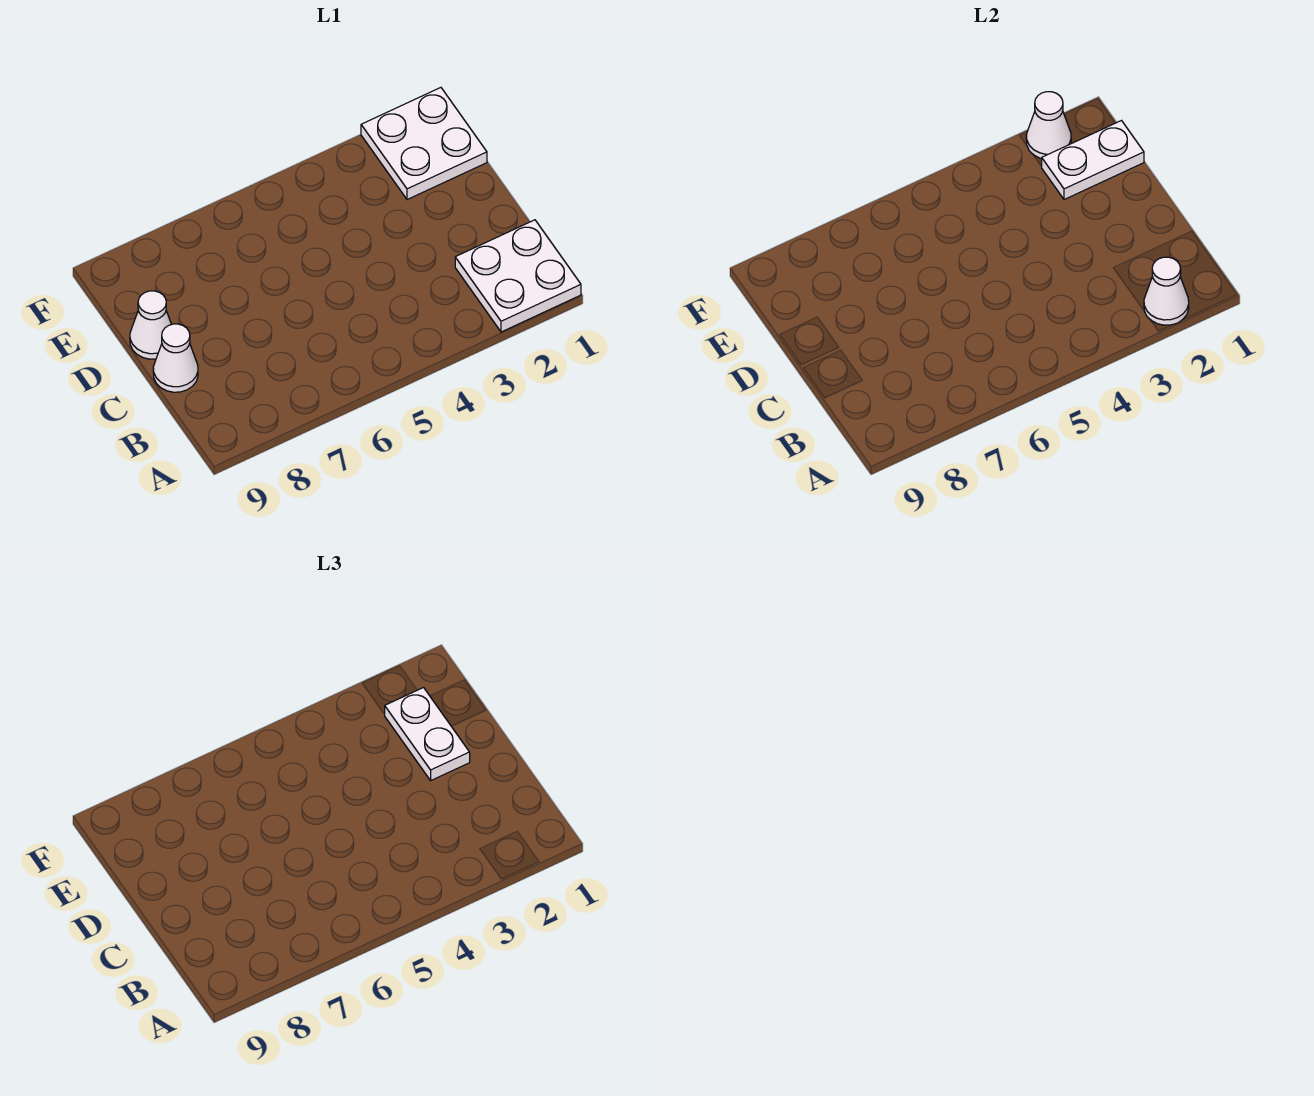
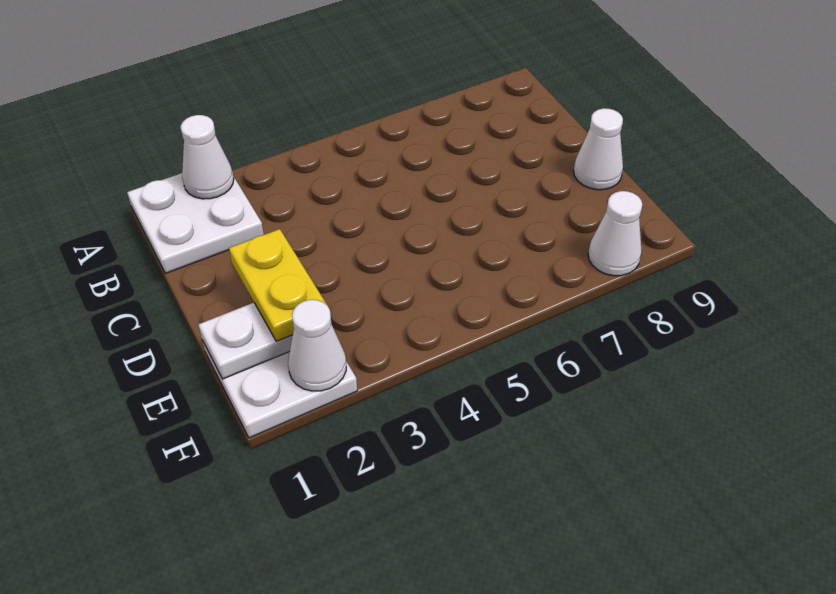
white cone C9 level 1 -> white cone F8 level 1
white plate D2:E2 level 3 -> yellow plate D2:E2 level 3

